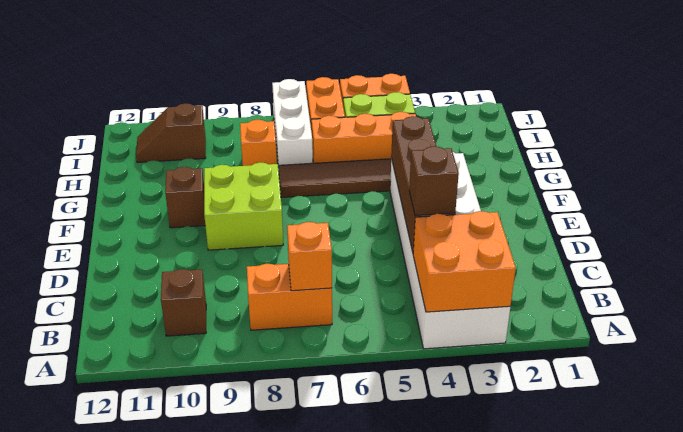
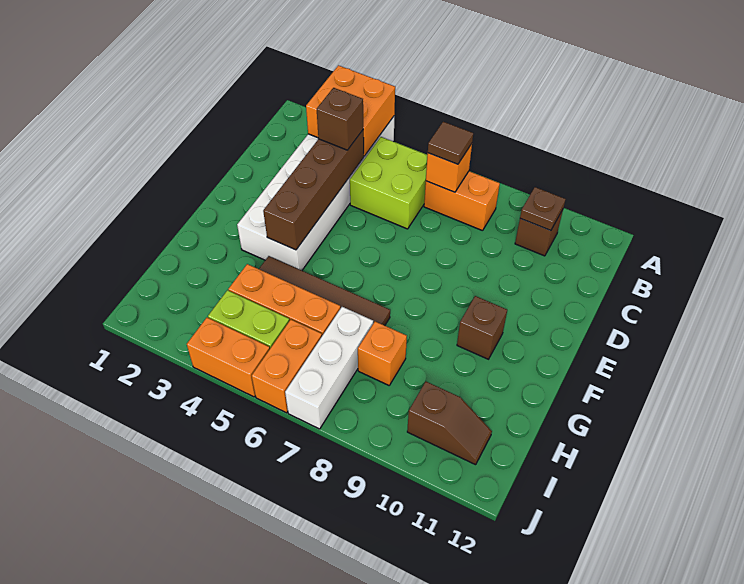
none -> brown tile B7 level 3
none -> brown plate B10 level 2
lime brick E8:F9 level 1 -> lime brick B5:C6 level 1

